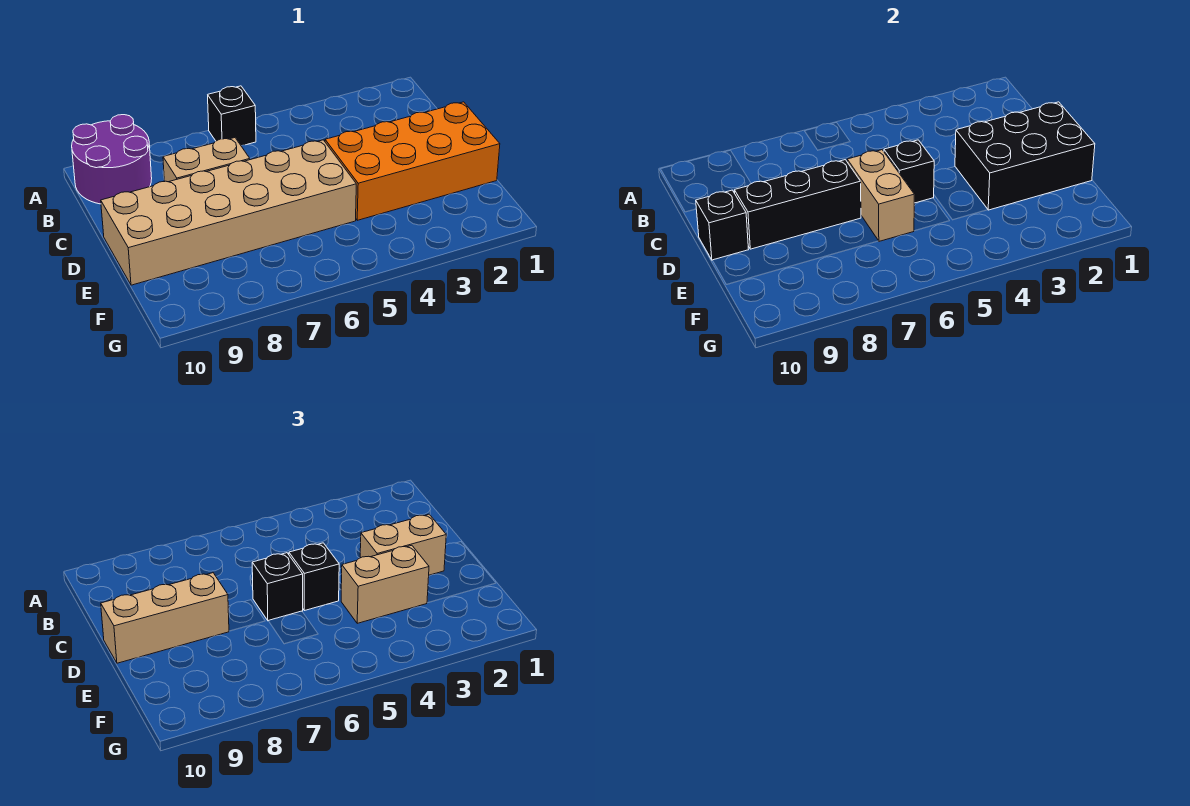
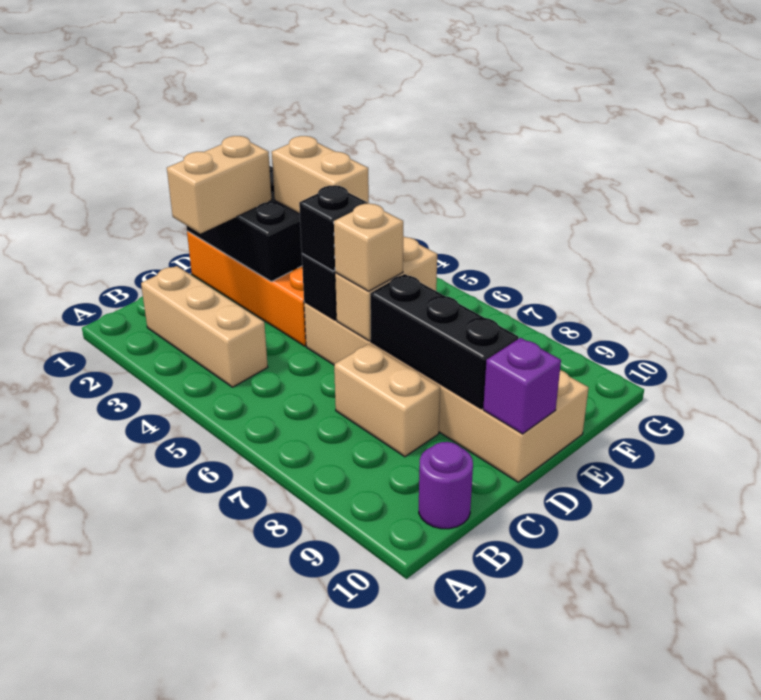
black brick A6 level 1 -> none
purple round brick A9:B10 level 1 -> purple round brick B10 level 1
tan brick D2:D3 level 3 -> tan brick C2:D2 level 3
black brick D6 level 3 -> tan brick D6 level 3
tan brick D8:D10 level 3 -> tan brick B2:B4 level 1
black brick D10 level 2 -> purple brick D10 level 2

